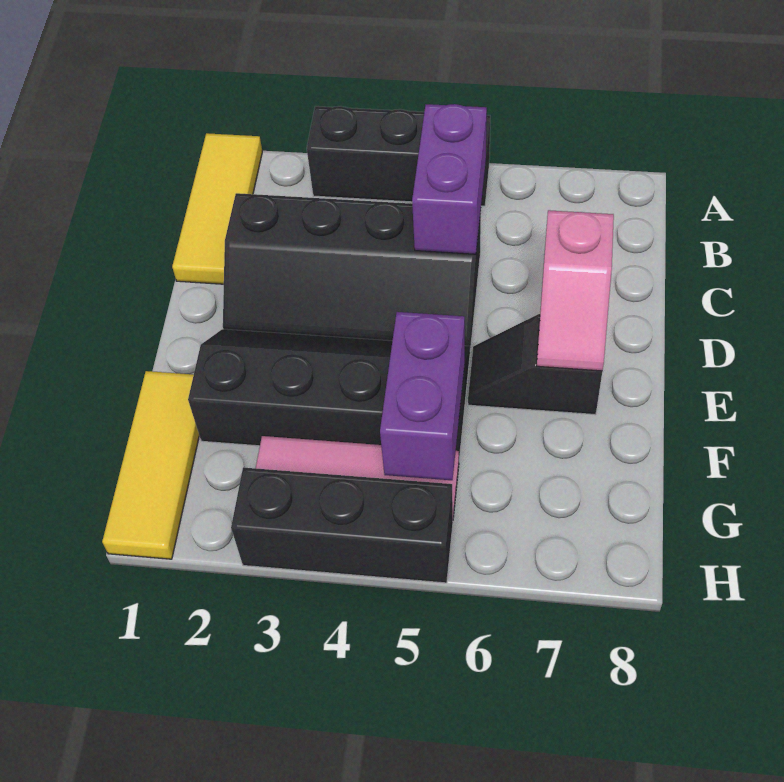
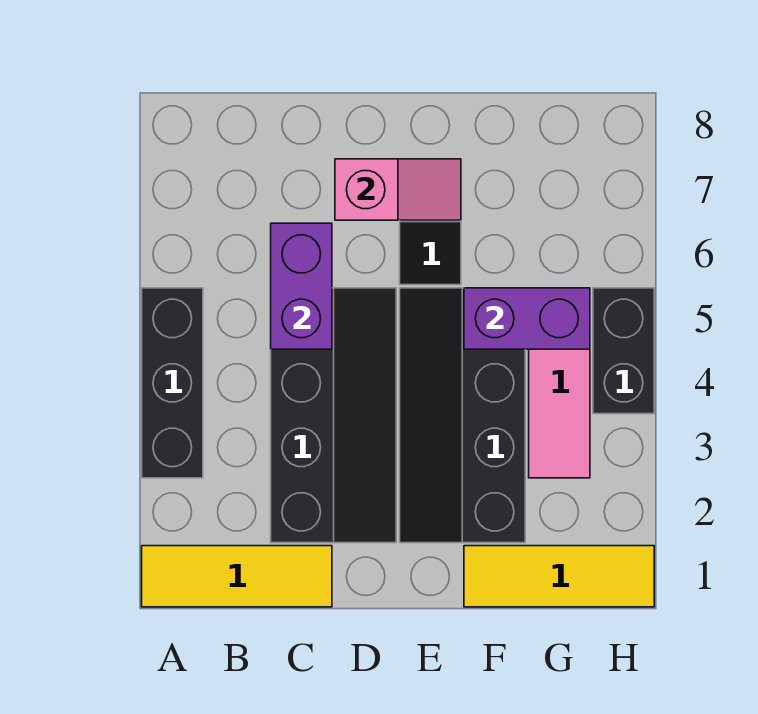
purple brick B5:C5 level 2 -> purple brick C5:C6 level 2
black brick H3:H5 level 1 -> black brick H4:H5 level 1

